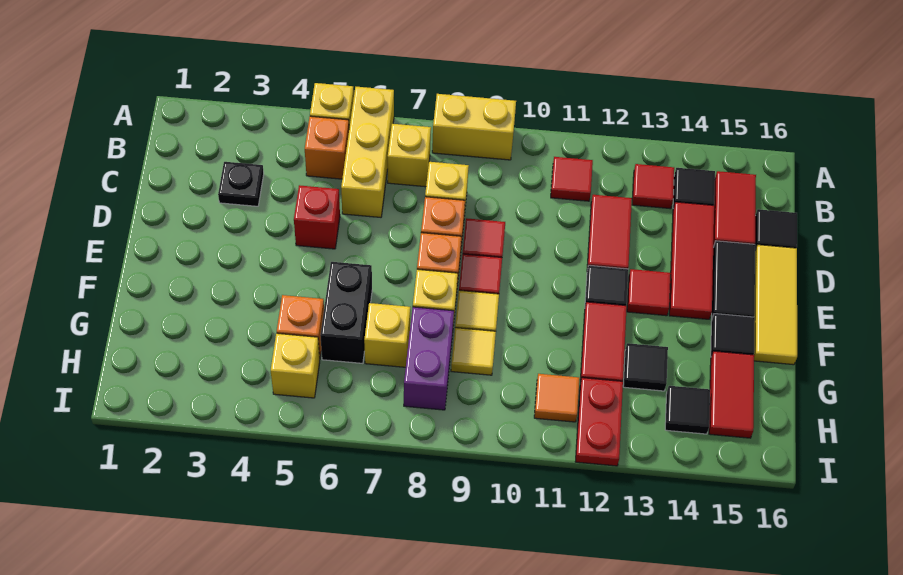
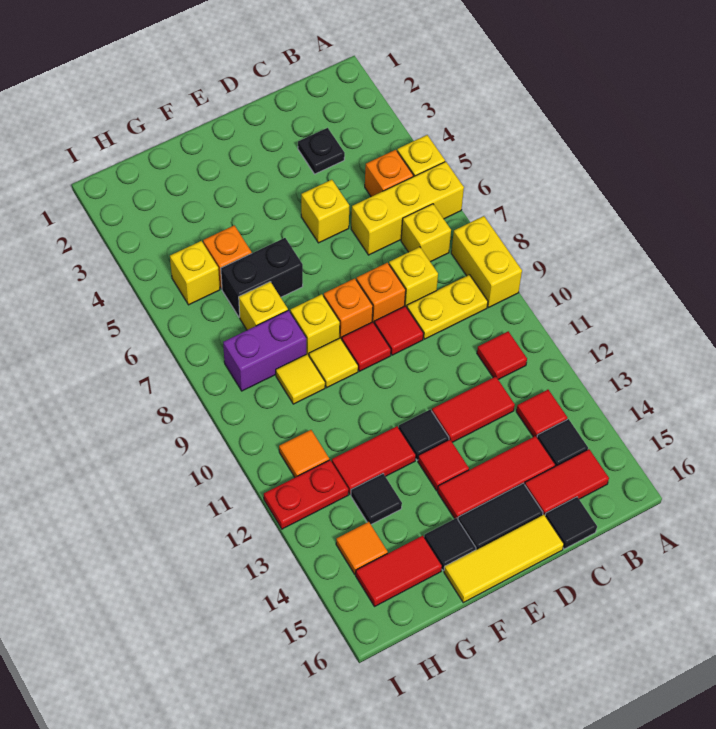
none -> yellow plate B9:C9 level 1
red brick D5 level 1 -> yellow brick D5 level 1
black tile H14 level 1 -> orange tile H14 level 1

